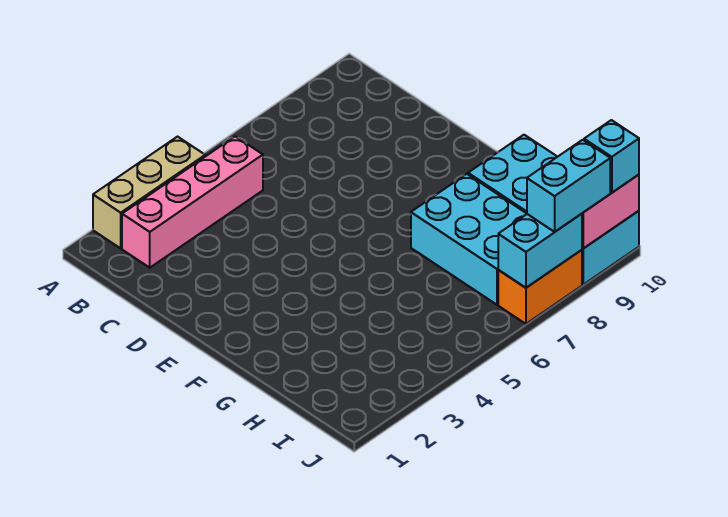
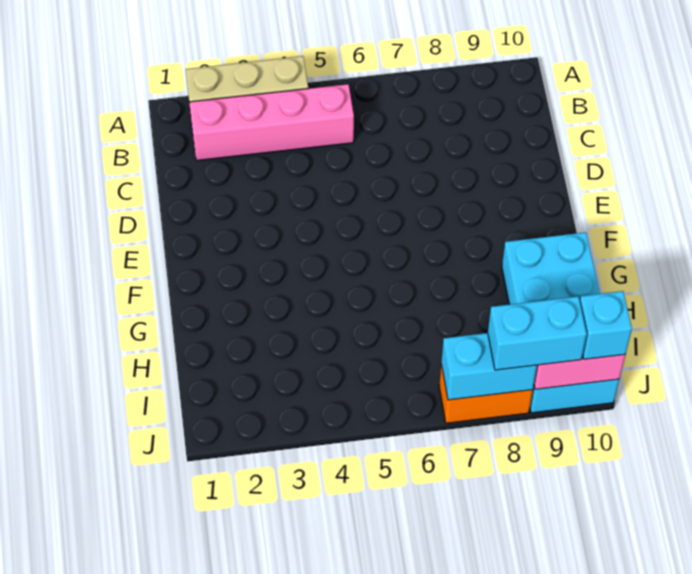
cyan brick G7:I8 level 1 -> none

